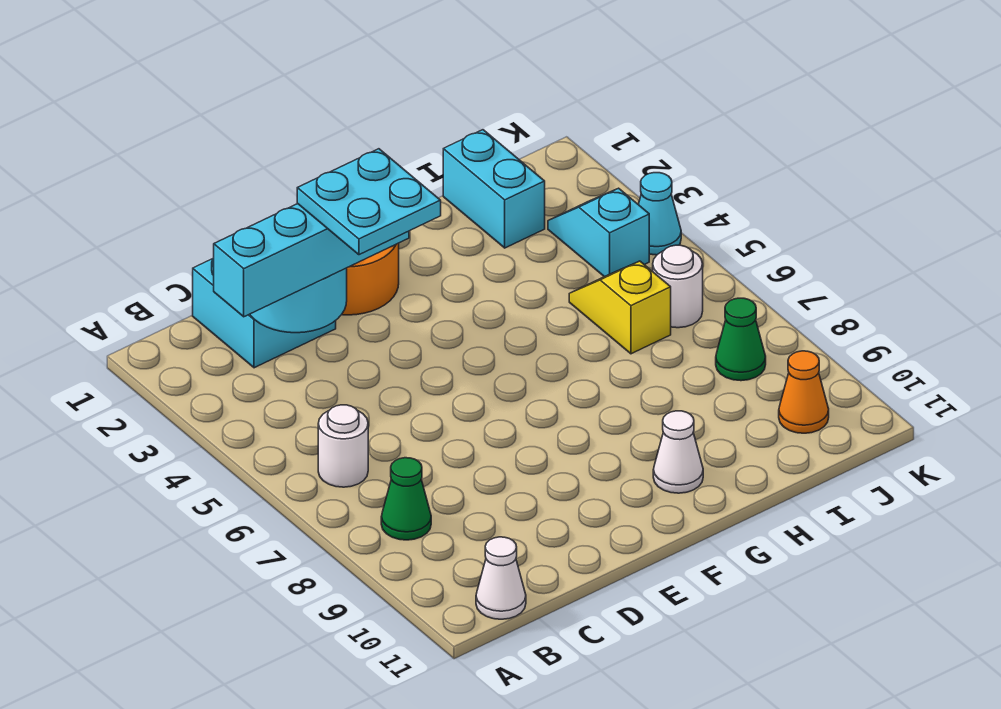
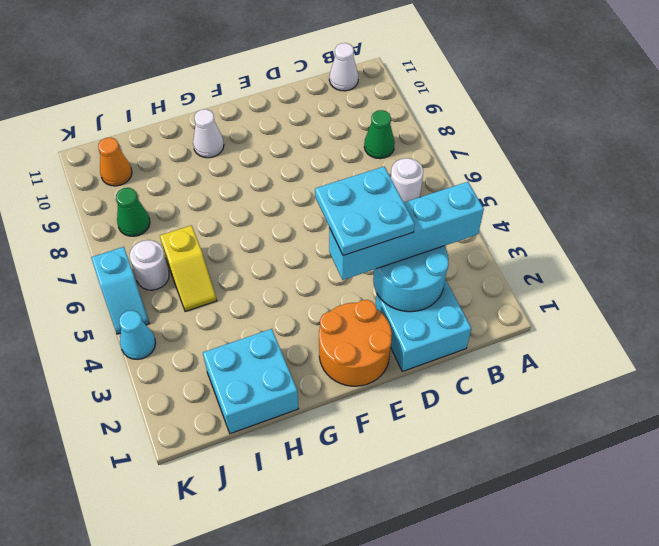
cyan brick I1:I2 level 1 -> cyan brick H1:I2 level 1
cyan slope J3:J4 level 1 top 4 -> cyan slope K5:K6 level 1 top 6

